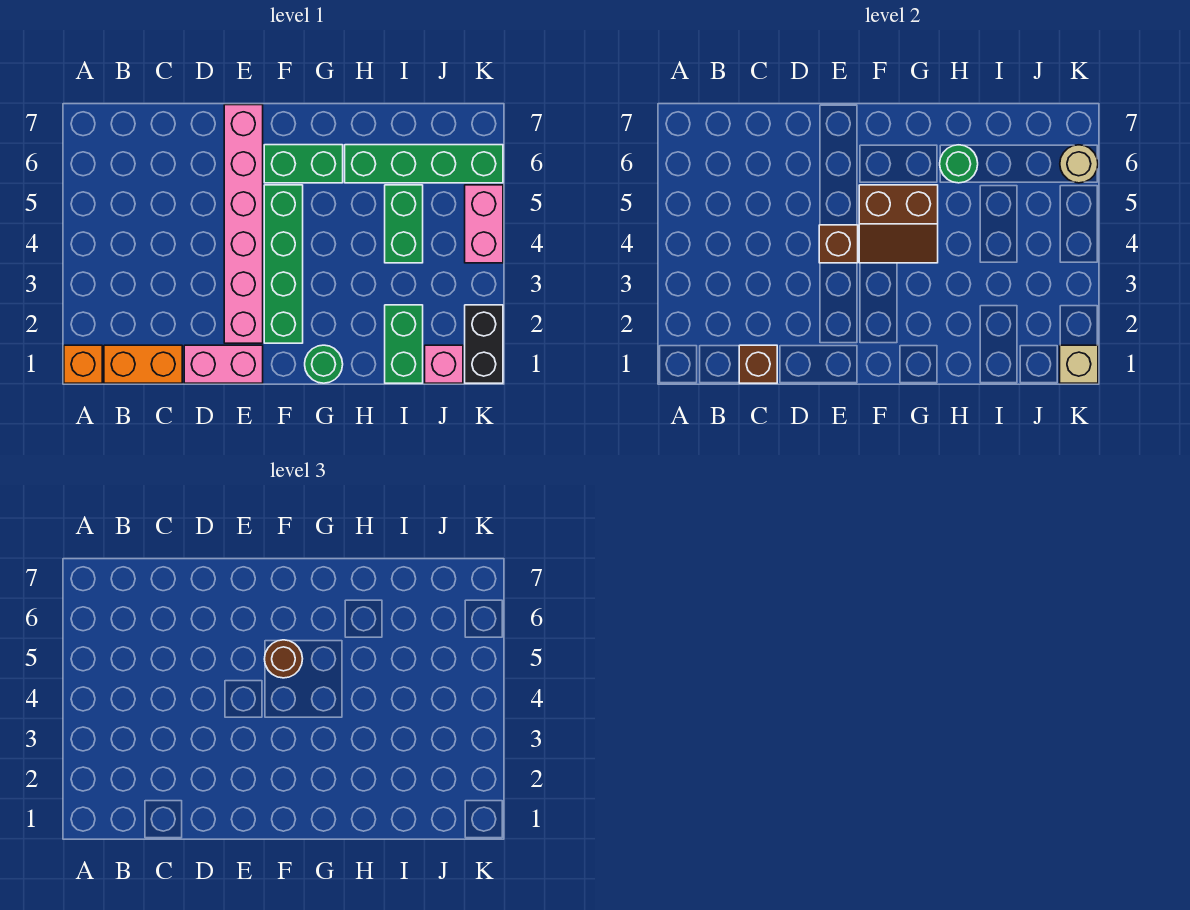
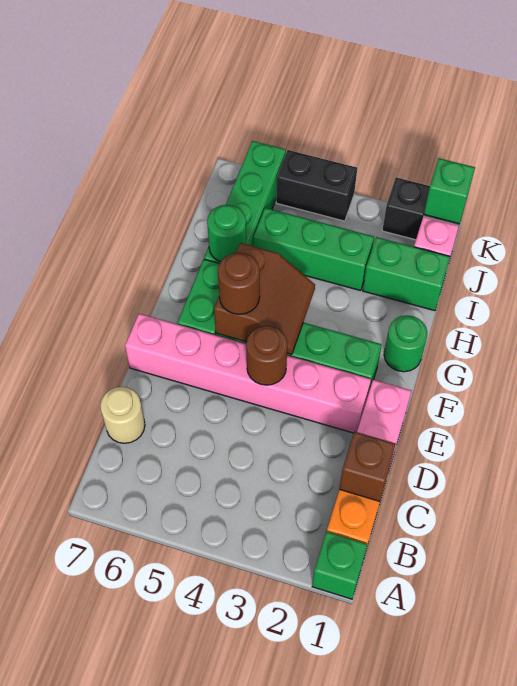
orange brick A1 level 1 -> green brick A1 level 1
brown brick E4 level 2 -> brown round brick E4 level 2
green brick I4:I5 level 1 -> green brick I3:I5 level 1
tan brick K1 level 2 -> green brick K1 level 2
pink brick K4:K5 level 1 -> black brick K4:K5 level 1
tan round brick K6 level 2 -> tan round brick C7 level 1

